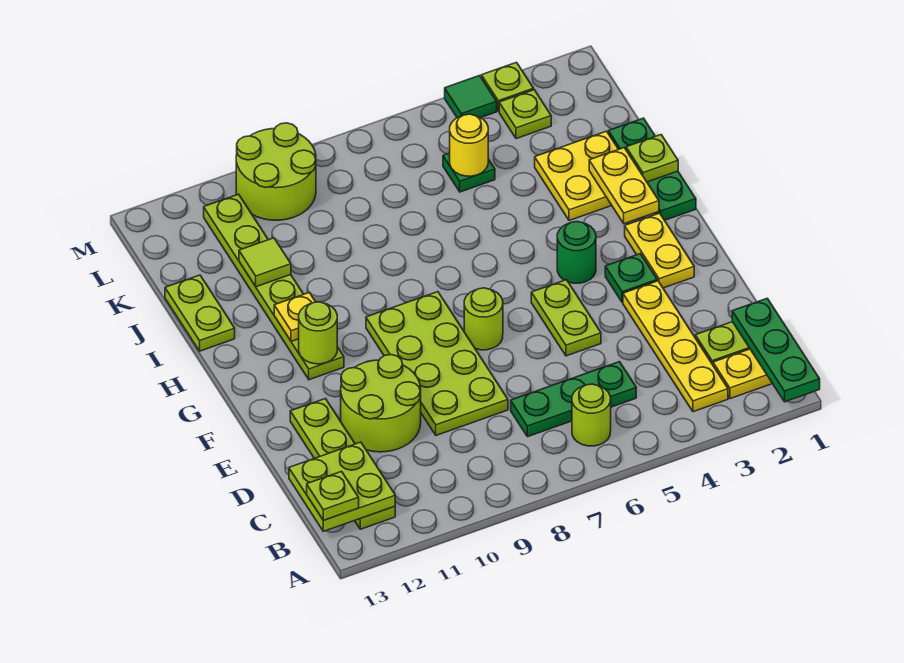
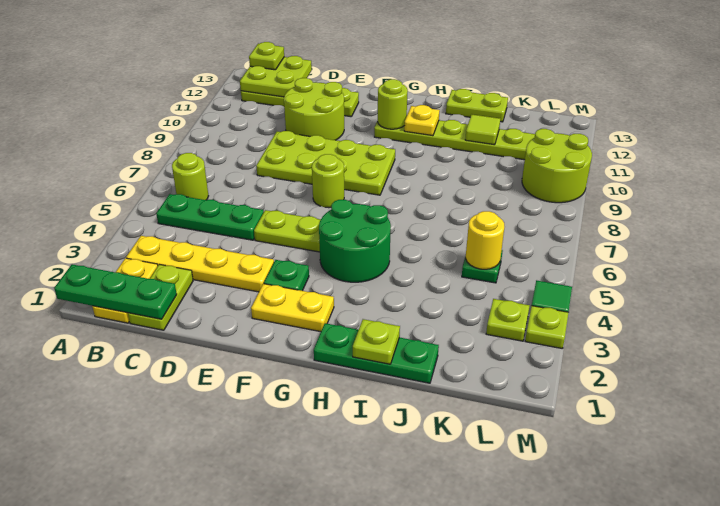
green plate C5:C7 level 1 -> green plate B5:D5 level 1
green round brick G4 level 1 -> green round brick G4:H5 level 1
yellow plate H2:I2 level 2 -> none
yellow plate I2:J3 level 1 -> none

